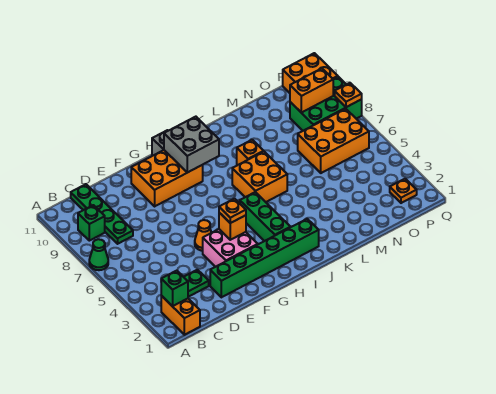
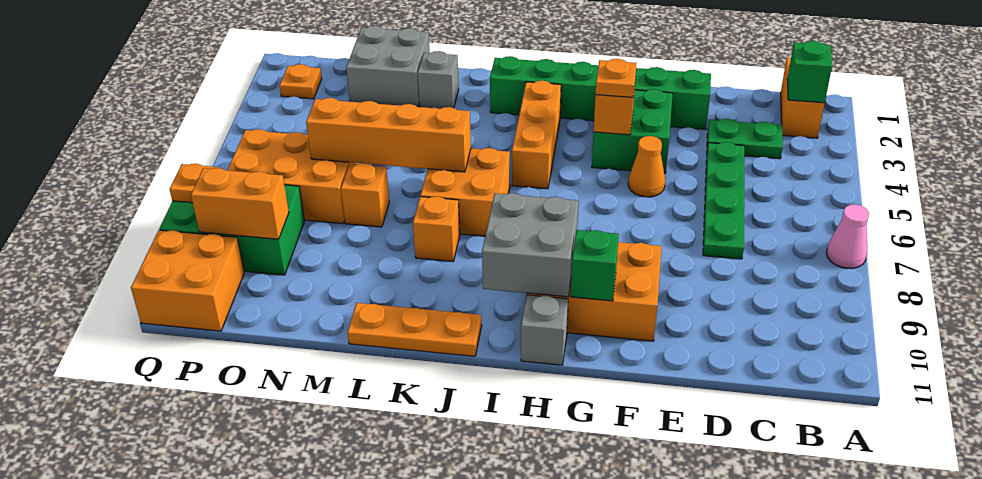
green cone A7 level 1 -> pink cone A7 level 1
green brick B9 level 1 -> green brick G10 level 2
green plate C8:C11 level 1 -> green plate D4:D7 level 1
pink brick F3:G4 level 1 -> green brick F3:G4 level 1
green brick I3:I5 level 1 -> orange brick I3:I5 level 1
none -> orange plate J11:L11 level 1
none -> orange brick K6:N6 level 2
none -> grey brick L2 level 1
none -> grey brick M1:N2 level 1
none -> orange brick M7 level 1

